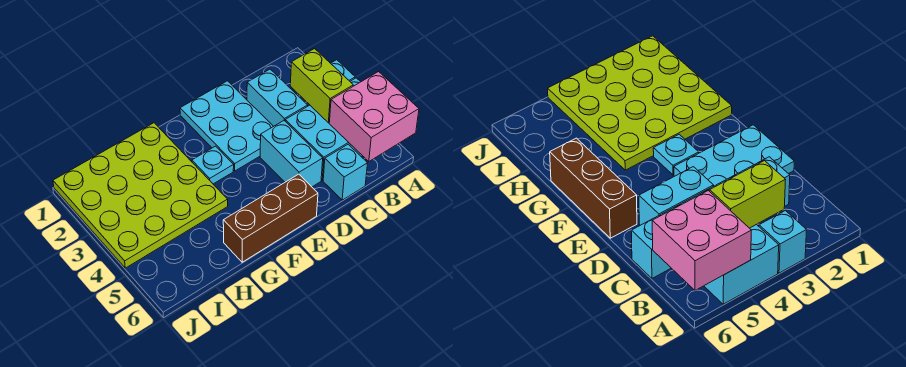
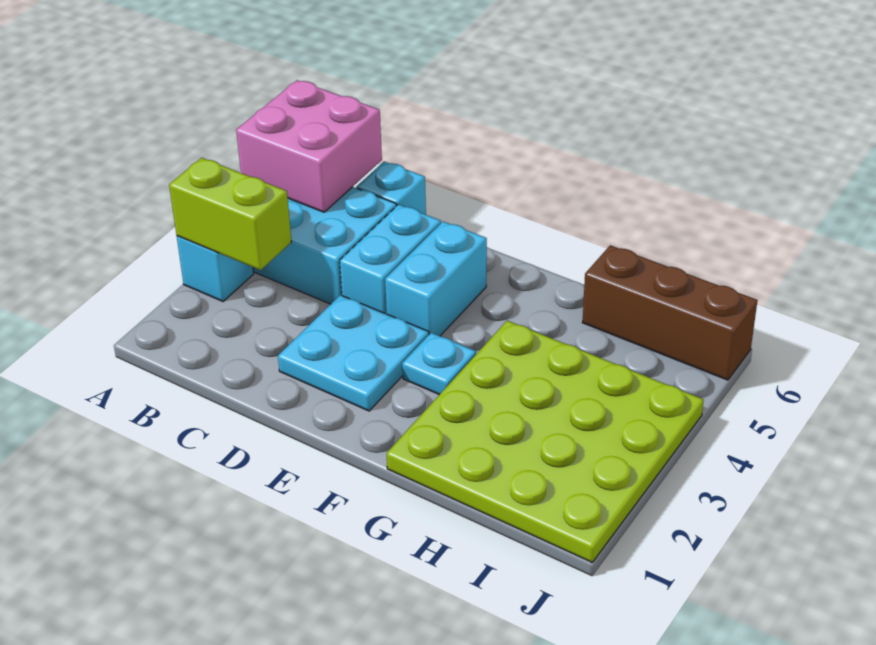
lime brick B3:B4 level 2 -> lime brick A3:B3 level 2
cyan brick C2:C3 level 1 -> cyan brick E4:E5 level 1
cyan plate D1:E3 level 1 -> cyan plate D2:E3 level 1
brown brick E6:G6 level 1 -> brown brick H6:J6 level 1

